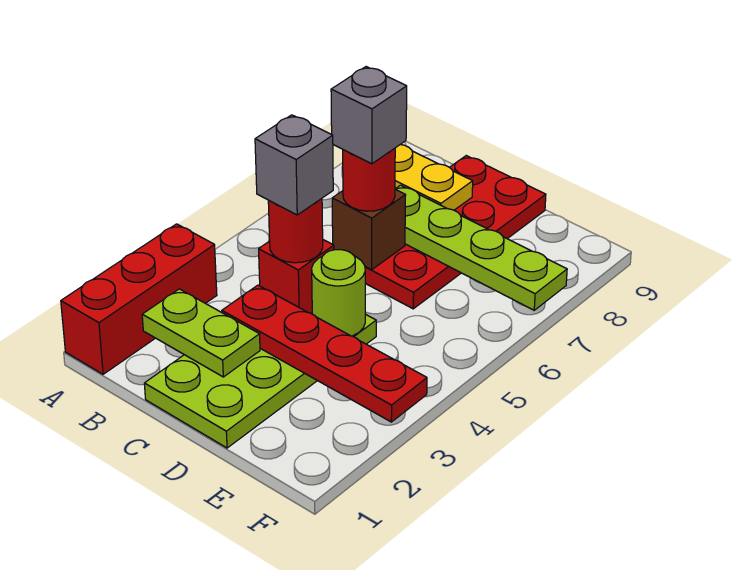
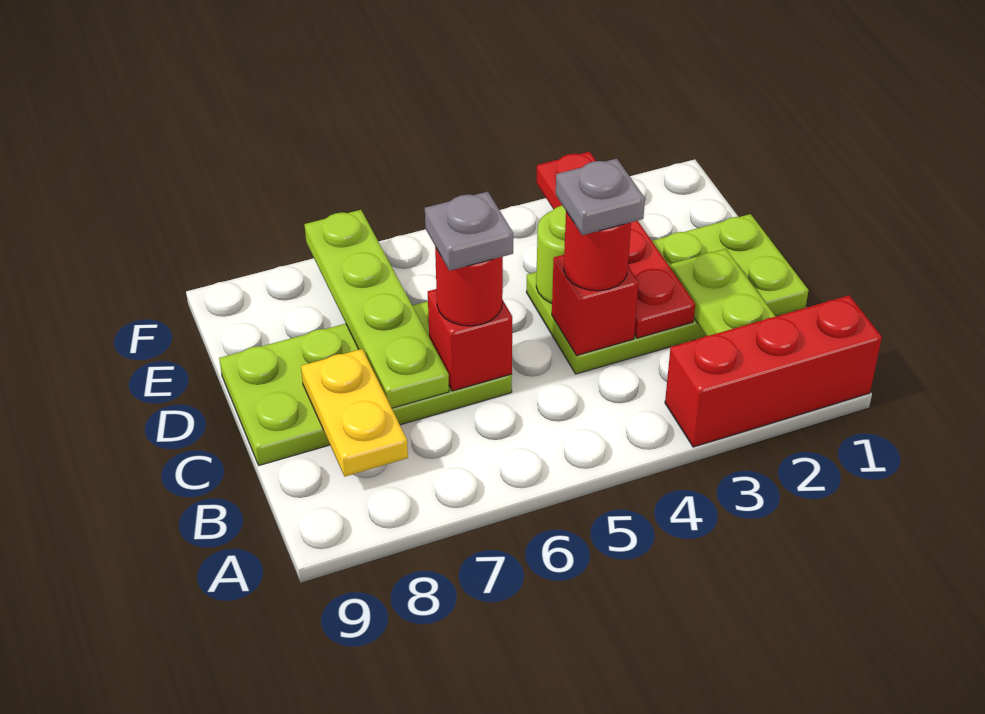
grey brick C4 level 4 -> grey plate C4 level 4
red plate C6:D9 level 1 -> lime plate C6:D9 level 1
brown brick C6 level 2 -> red brick C6 level 2
grey brick C6 level 4 -> grey plate C6 level 4

